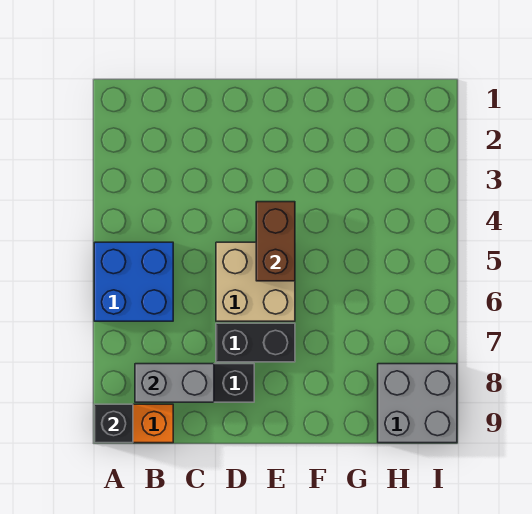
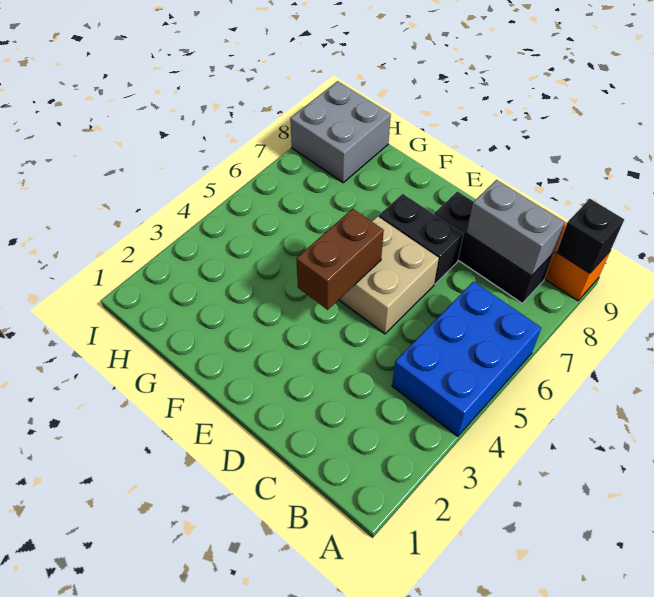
blue brick A5:B6 level 1 -> blue brick A4:B6 level 1

